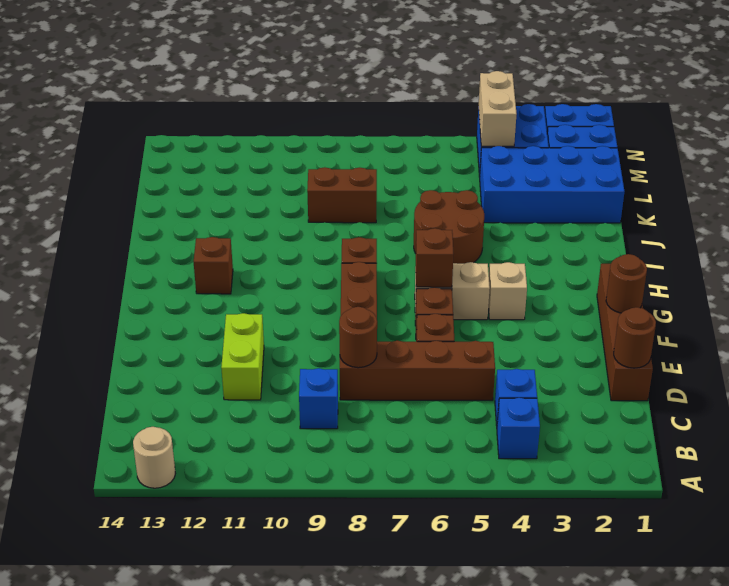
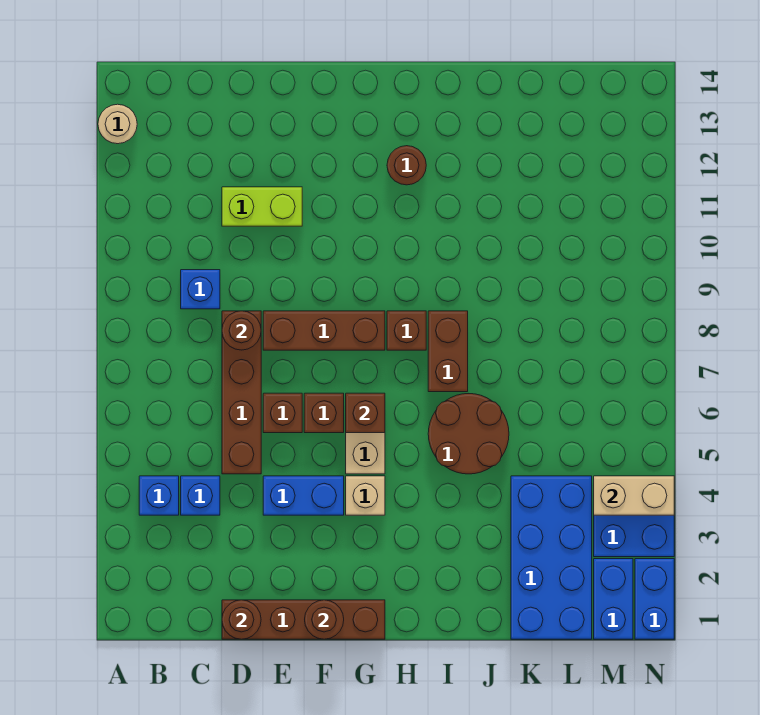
none -> blue brick E4:F4 level 1
brown brick H12 level 1 -> brown round brick H12 level 1
brown brick K8:K9 level 1 -> brown brick I7:I8 level 1

